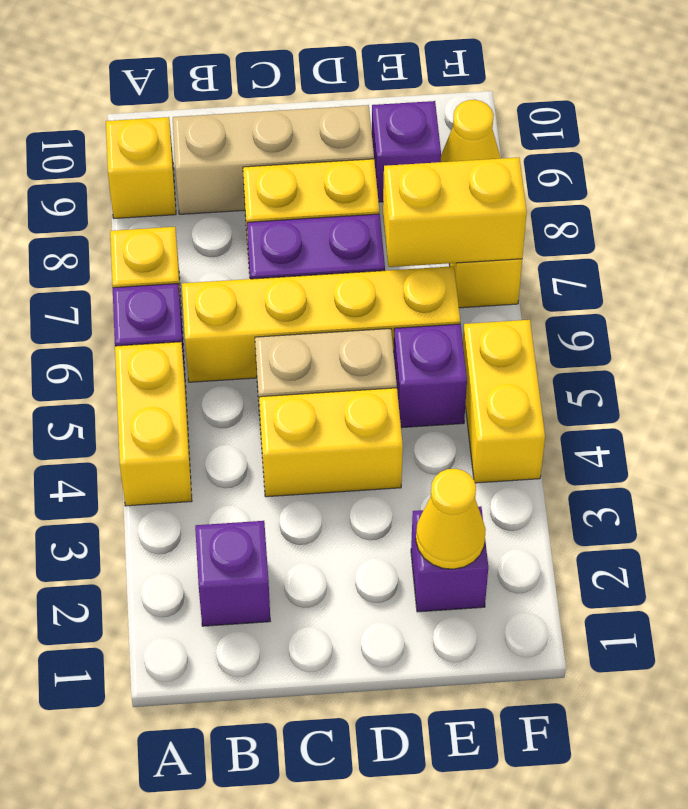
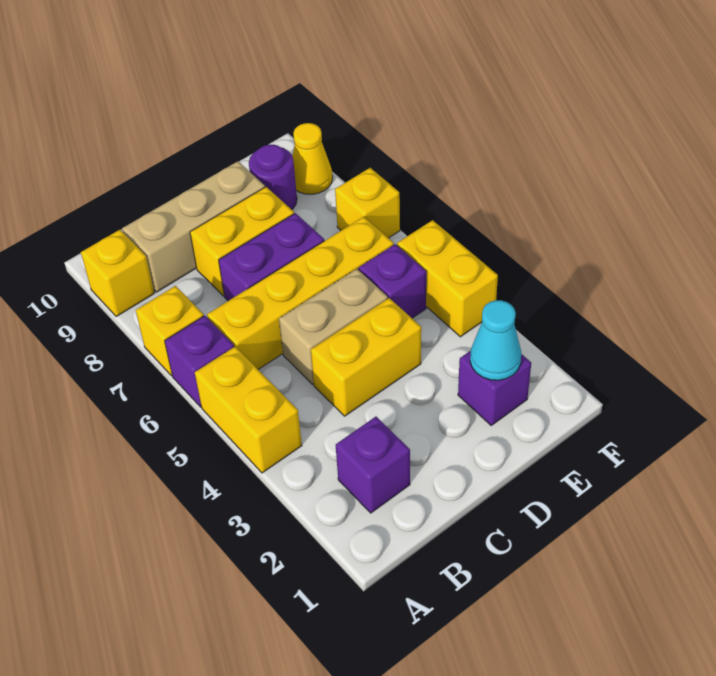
yellow cone E2 level 2 -> cyan cone E2 level 2
yellow brick E7:F7 level 2 -> none
purple brick E9 level 1 -> purple round brick E9 level 1

